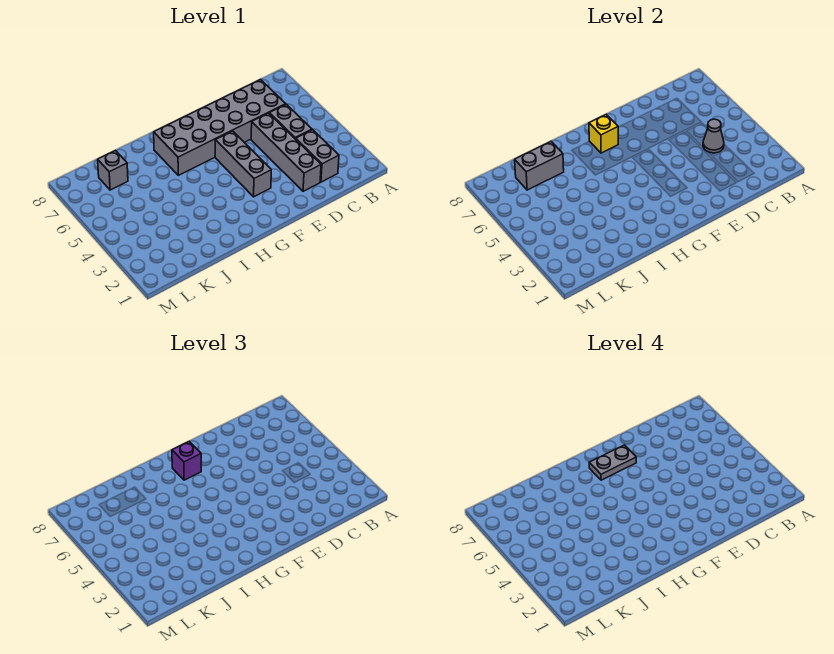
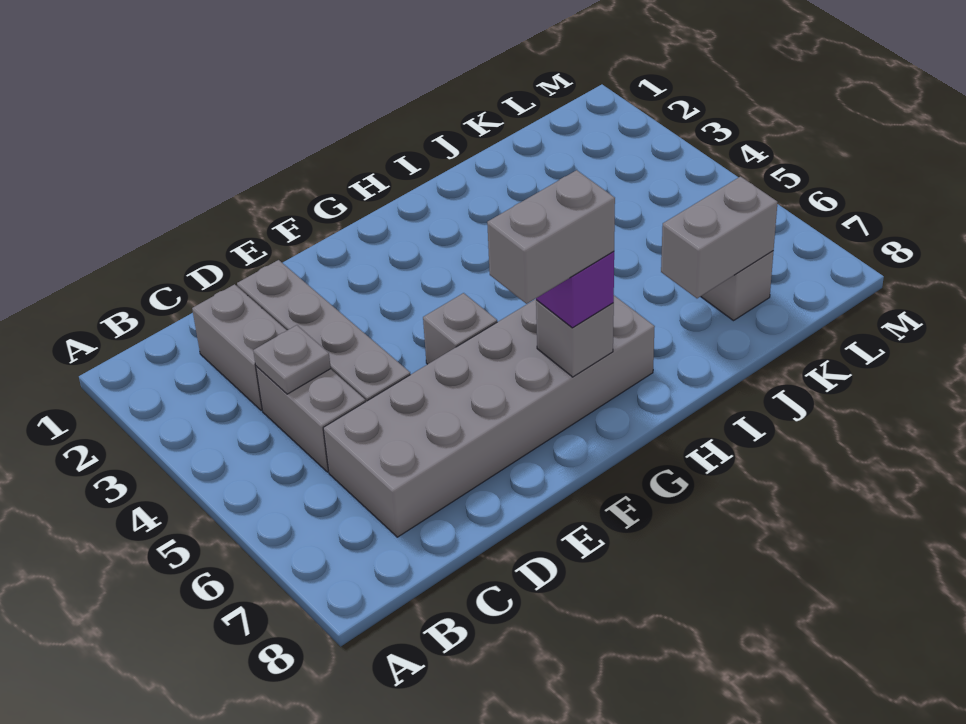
grey cone C4 level 2 -> grey plate C4 level 2
grey brick F3:F5 level 1 -> grey brick F5 level 1
grey plate F7:G7 level 4 -> grey brick F7:G7 level 4
yellow brick G7 level 2 -> grey brick G7 level 2

